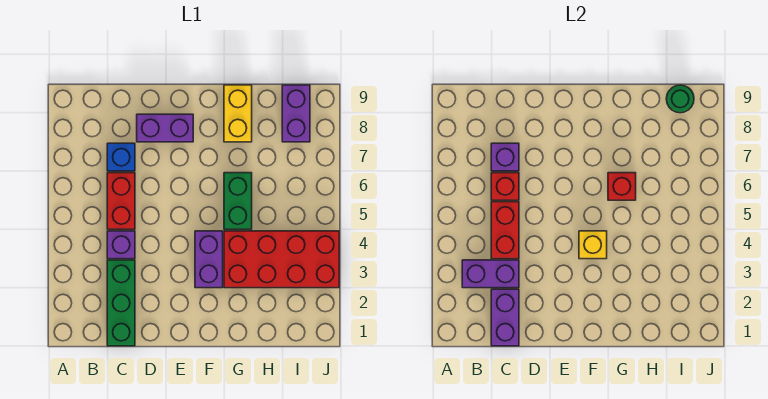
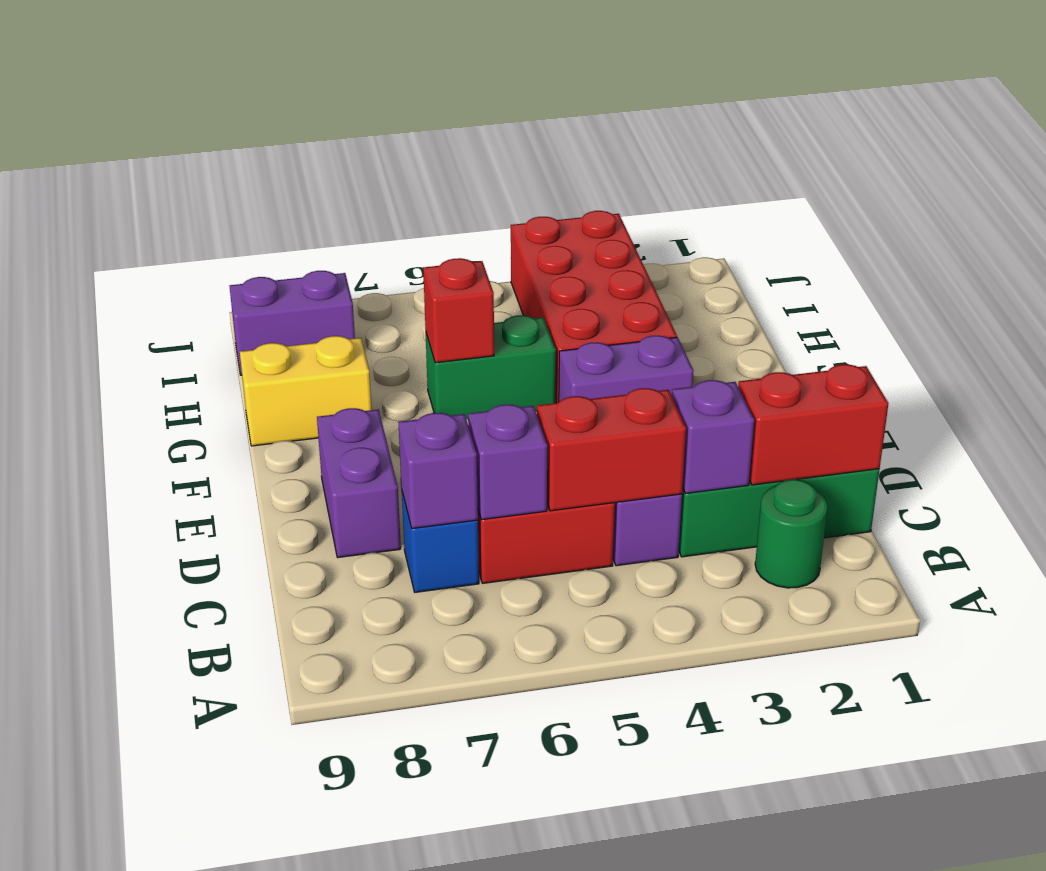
purple brick B3:C3 level 2 -> purple brick C3 level 2
purple brick C1:C2 level 2 -> red brick C1:C2 level 2
red brick C6 level 2 -> purple brick C6 level 2
yellow brick F4 level 2 -> none
green round brick I9 level 2 -> green round brick B2 level 1

